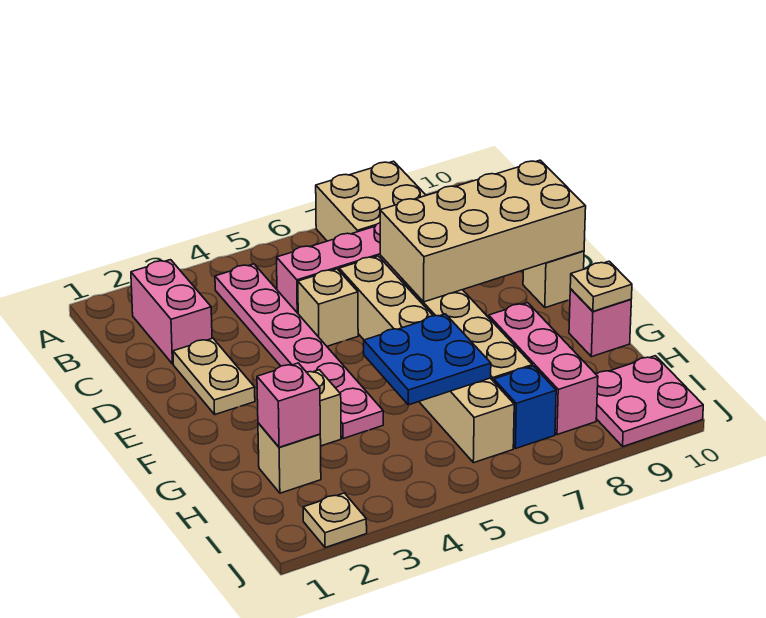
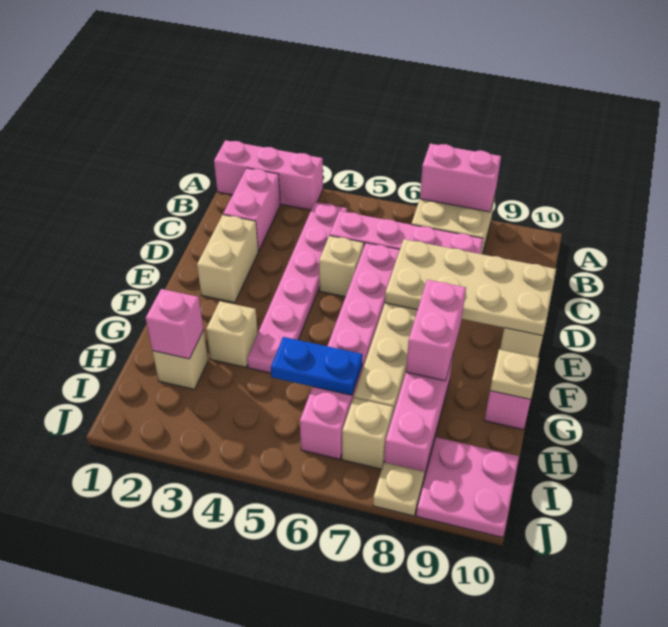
none -> pink brick A1:A3 level 1
none -> pink brick A7:A8 level 2
tan plate D2:E2 level 1 -> tan brick D2:E2 level 1
tan brick D6:I6 level 1 -> pink brick D6:I6 level 1
tan brick D7:E10 level 2 -> tan plate D7:E10 level 2
none -> pink brick F8:G8 level 2
blue plate G5:H6 level 2 -> blue plate H5:H6 level 2
blue brick I7 level 1 -> tan brick I7 level 1
tan plate J2 level 1 -> tan plate J8 level 1

